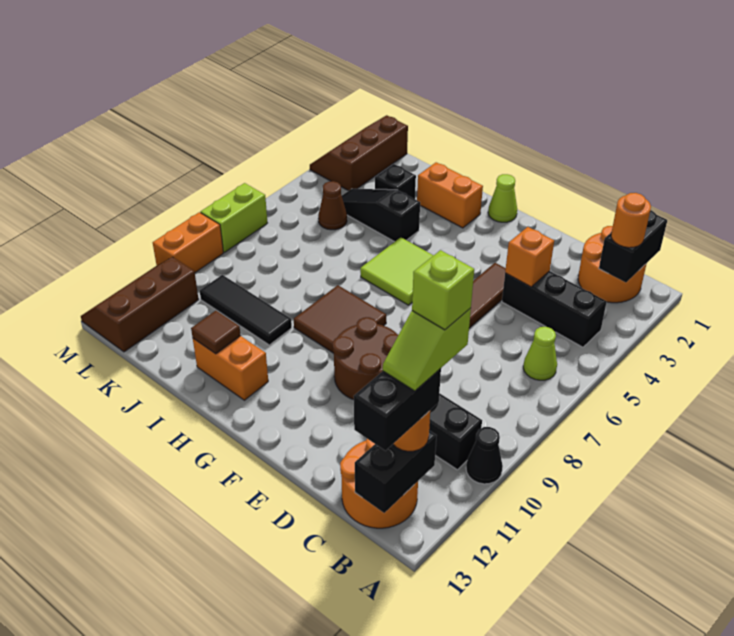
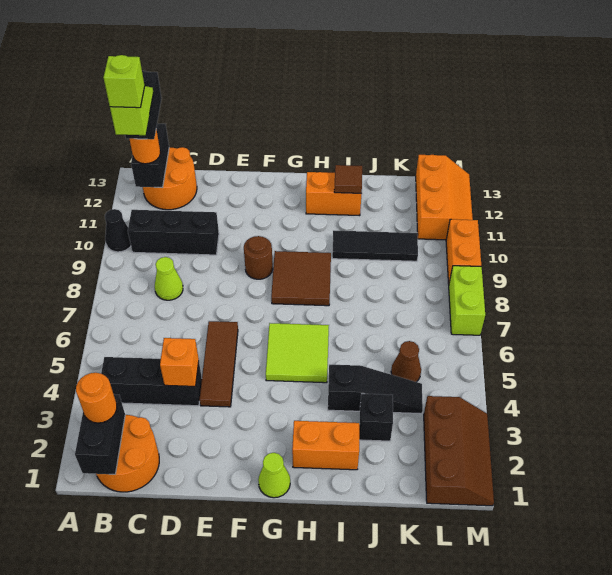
lime cone B6 level 1 -> lime cone C8 level 1
brown round brick E9:F10 level 1 -> brown round brick F9 level 1
brown slope L11:M13 level 1 top L -> orange slope L11:M13 level 1 top L

